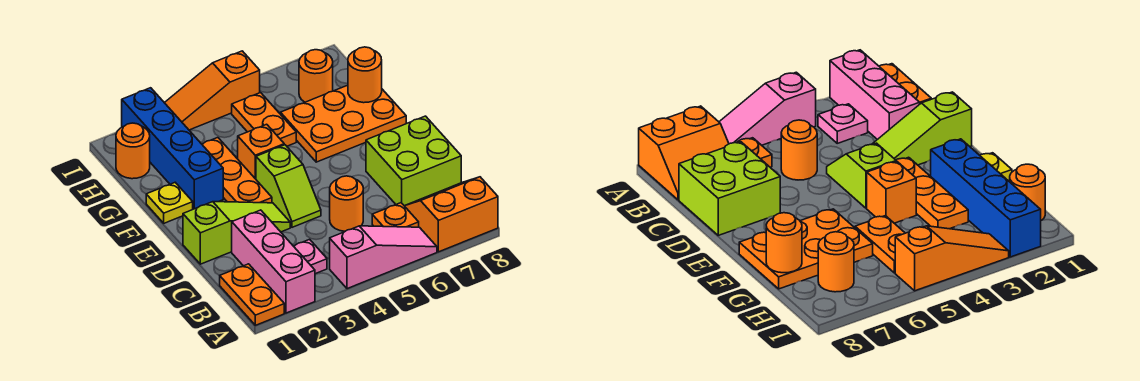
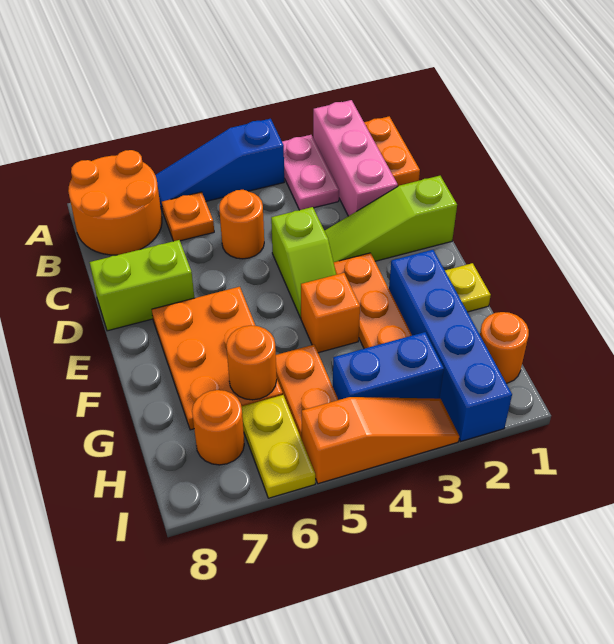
pink slope A4:A6 level 1 top 4 -> blue slope A4:A6 level 1 top 4
orange slope A7:B8 level 1 top A -> orange round brick A7:B8 level 1
pink plate B3 level 1 -> pink plate A3:B3 level 1
lime brick C7:D8 level 1 -> lime brick D7:D8 level 1
lime slope D4:E4 level 1 top E -> lime slope D4:E4 level 1 top D
orange plate F6:G8 level 1 -> orange plate E6:G7 level 1
orange round brick G8 level 2 -> orange round brick G6 level 2
none -> blue brick H3:H4 level 1
none -> yellow plate H6:I6 level 1

